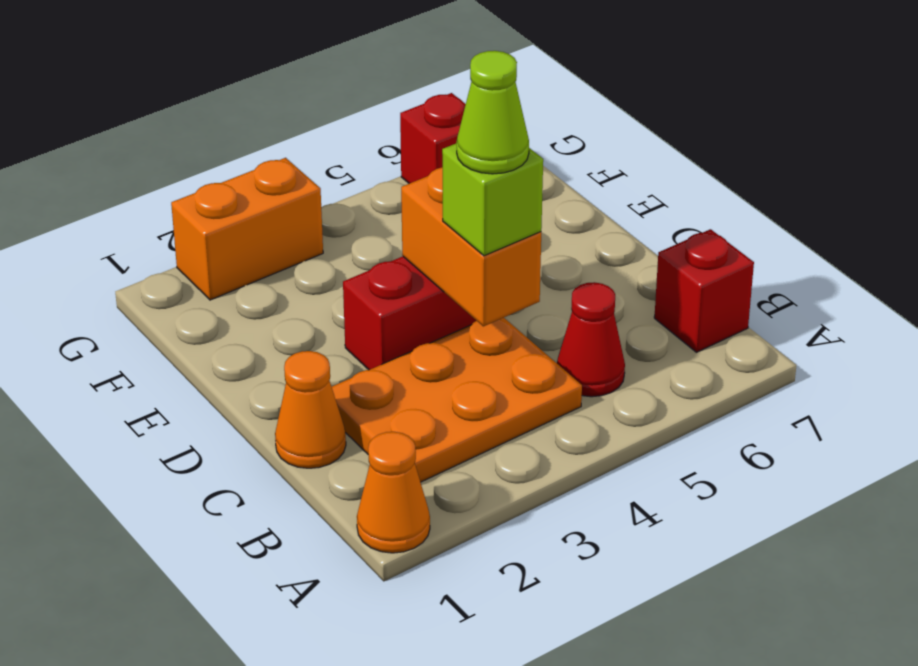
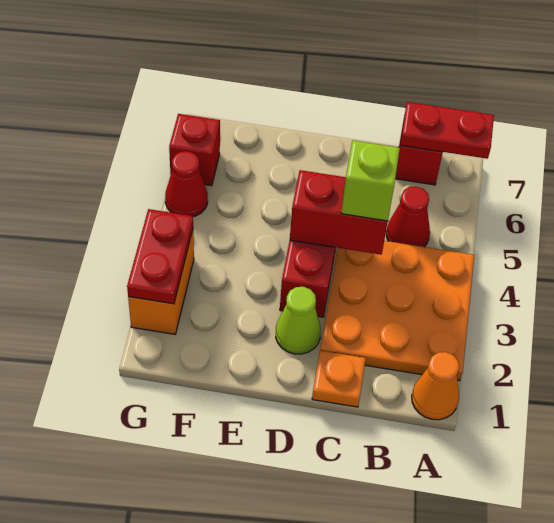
none -> red plate A7:B7 level 2
orange plate B2:C4 level 1 -> orange plate A2:C4 level 1
orange cone C1 level 1 -> orange plate C1 level 1
orange brick C4:D4 level 2 -> red brick C4:D4 level 2
lime cone C4 level 4 -> lime cone D2 level 1
none -> red plate G2:G3 level 2
none -> red cone G5 level 1

